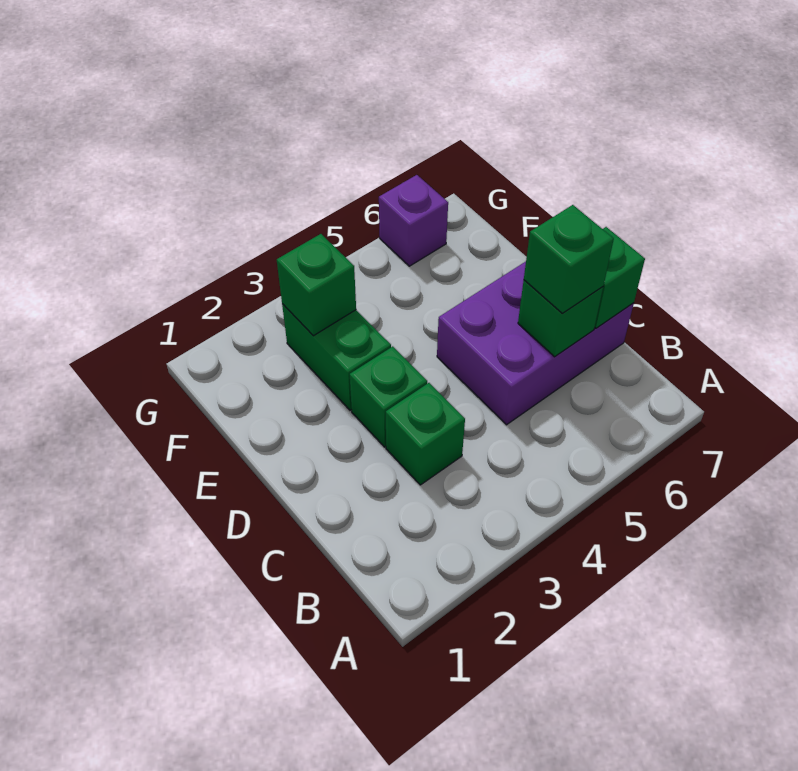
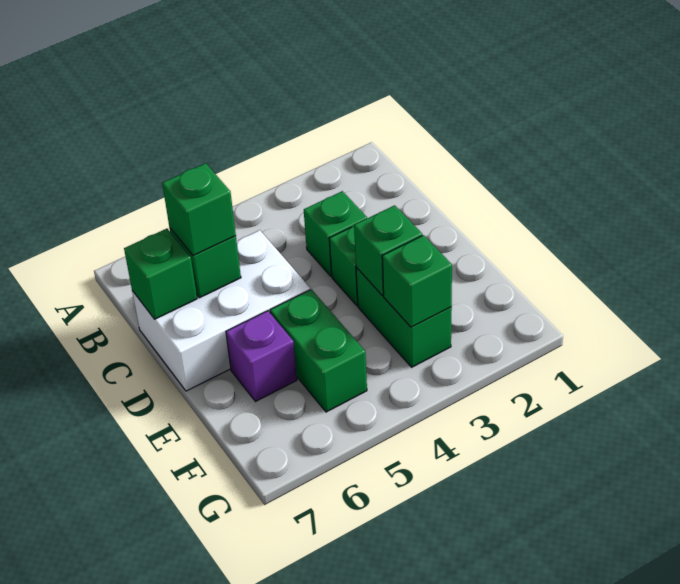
purple brick C5:D7 level 1 -> white brick C5:D7 level 1
none -> green brick E3 level 2
none -> green brick E5:F5 level 1
purple brick G6 level 1 -> purple brick E6 level 1

